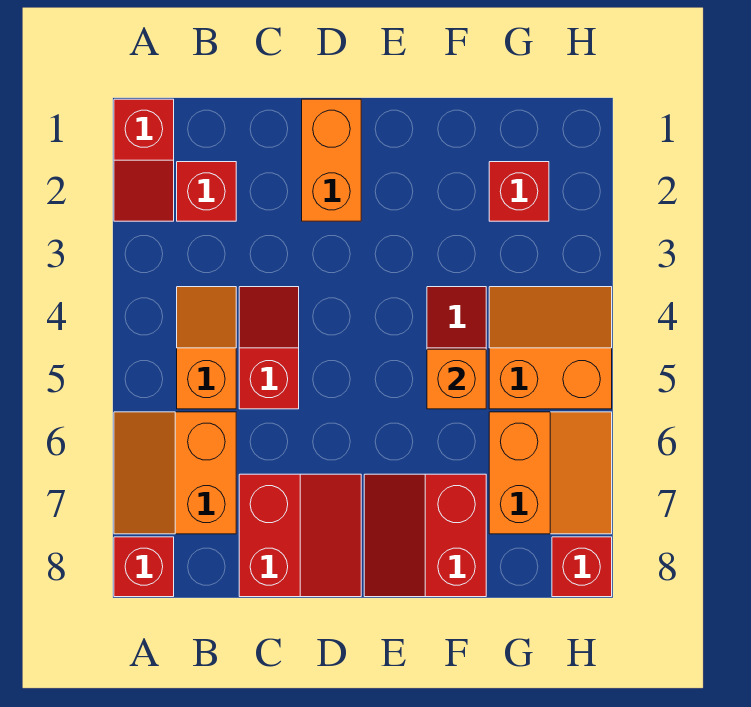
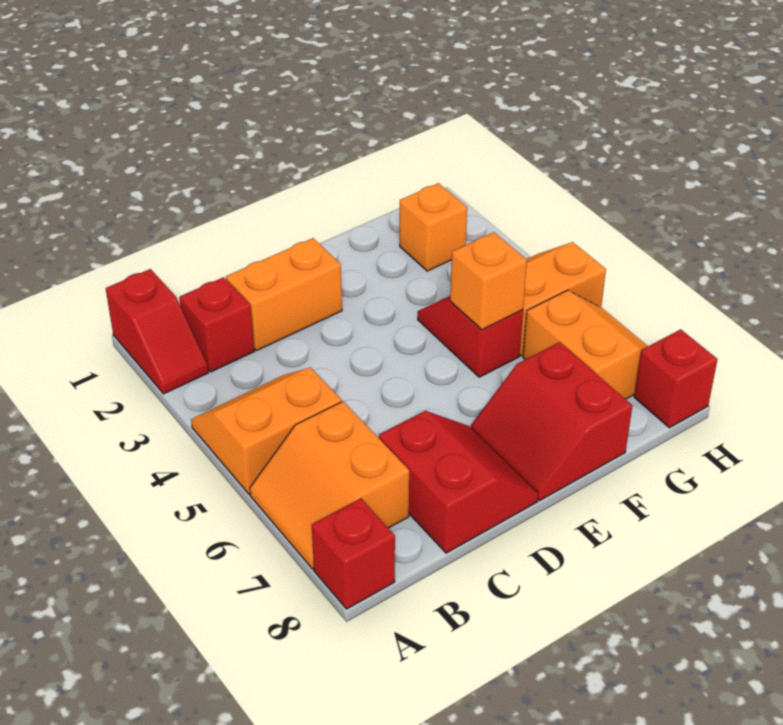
orange slope B4:B5 level 1 top 5 -> orange slope A4:B5 level 1 top 5
red slope C4:C5 level 1 top 5 -> none
orange brick D1:D2 level 1 -> orange brick C2:D2 level 1
red brick G2 level 1 -> orange brick G2 level 1

